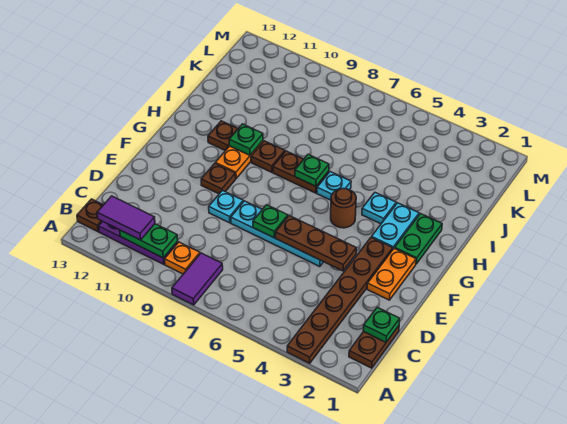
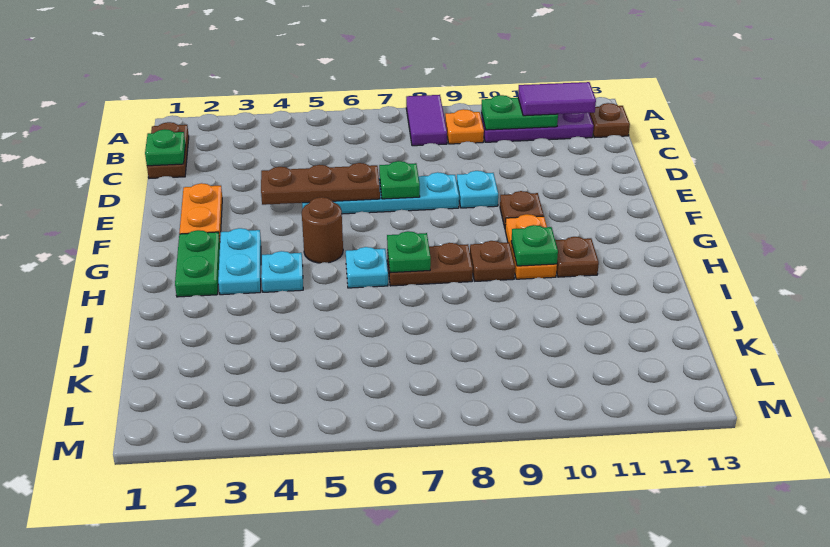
brown plate A3:F3 level 1 -> none

